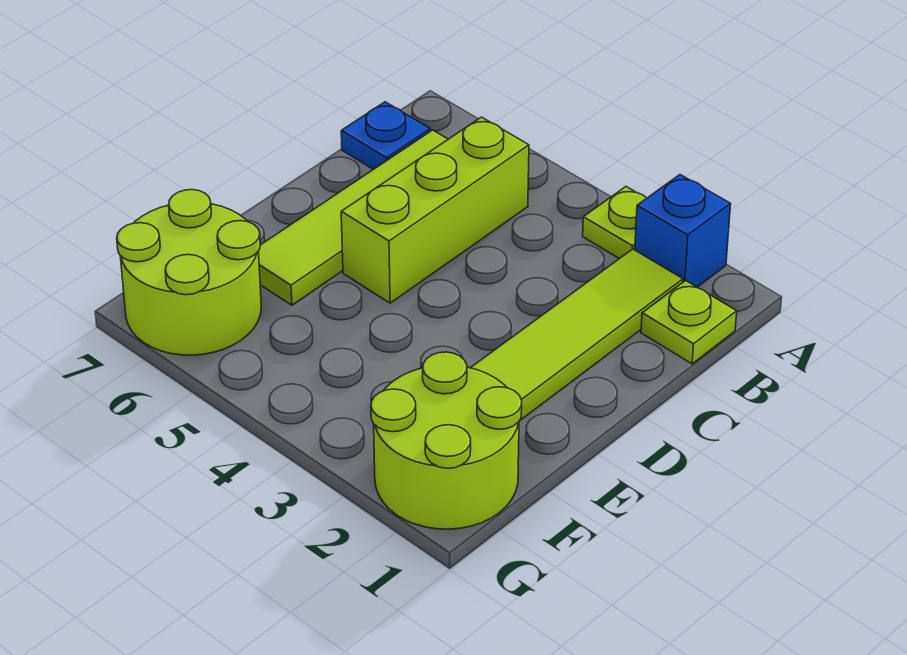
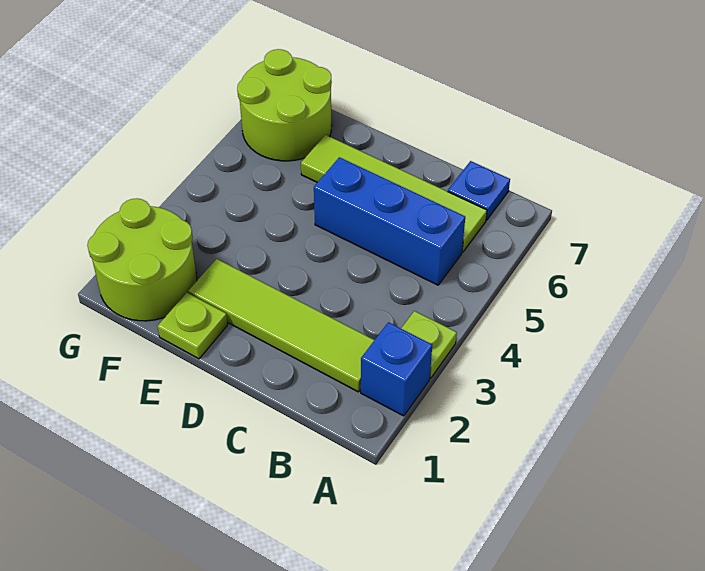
lime plate B1 level 1 -> lime plate E1 level 1
lime brick B5:D5 level 1 -> blue brick B5:D5 level 1

